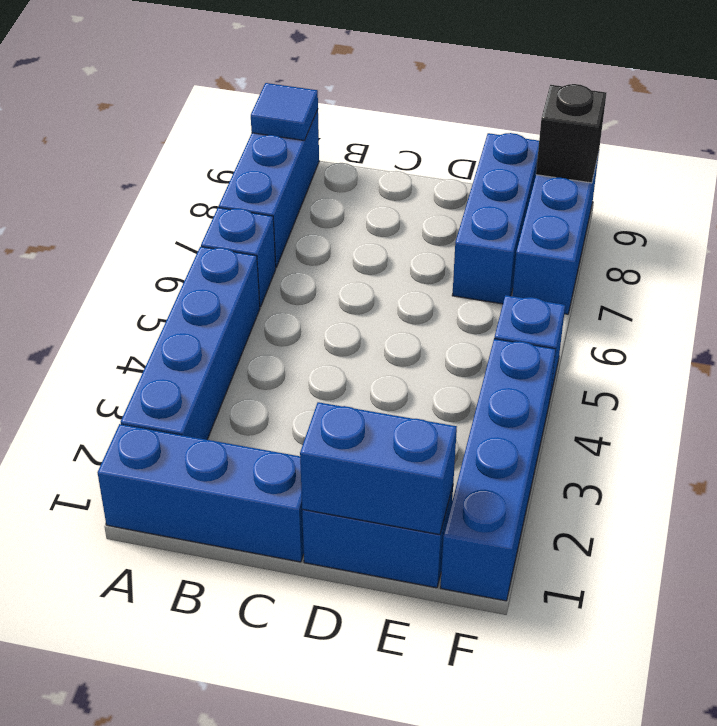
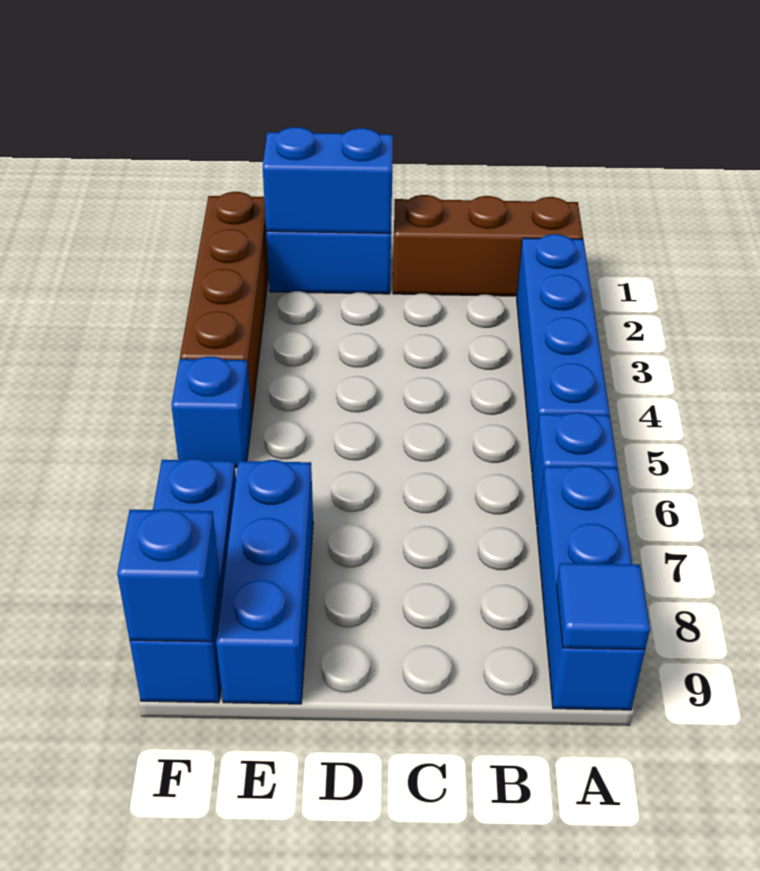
blue brick A1:C1 level 1 -> brown brick A1:C1 level 1
blue brick F1:F4 level 1 -> brown brick F1:F4 level 1
black brick F9 level 2 -> blue brick F9 level 2

